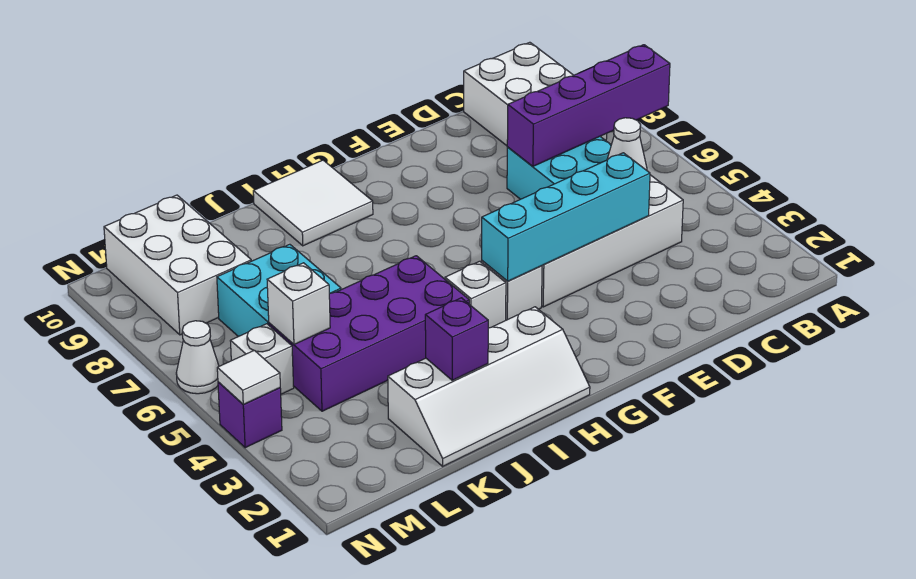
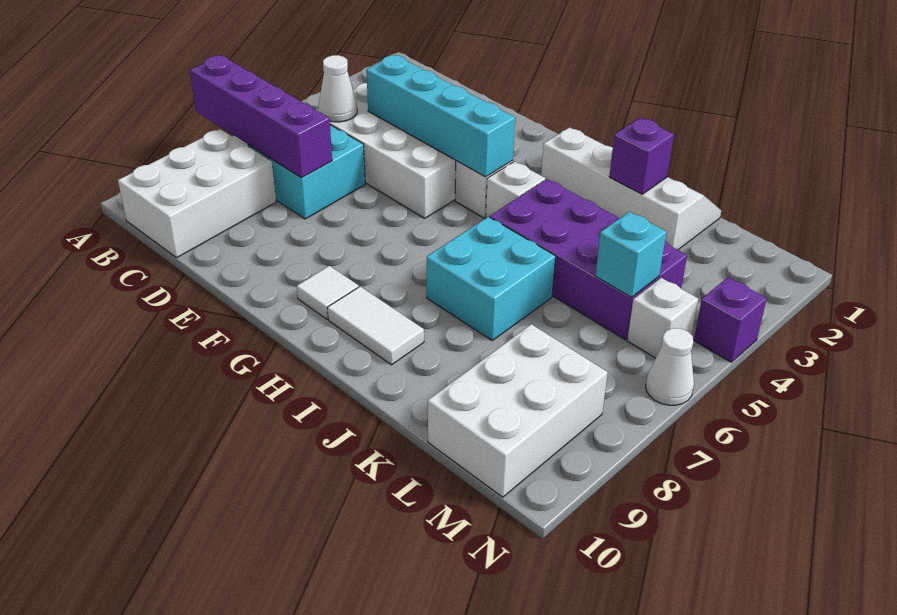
white tile H9:I10 level 1 -> white tile H9:I9 level 1
cyan brick K6:L7 level 1 -> cyan brick I6:J7 level 1
white brick L5 level 2 -> cyan brick L5 level 2
white tile N4 level 2 -> white tile G9 level 1

